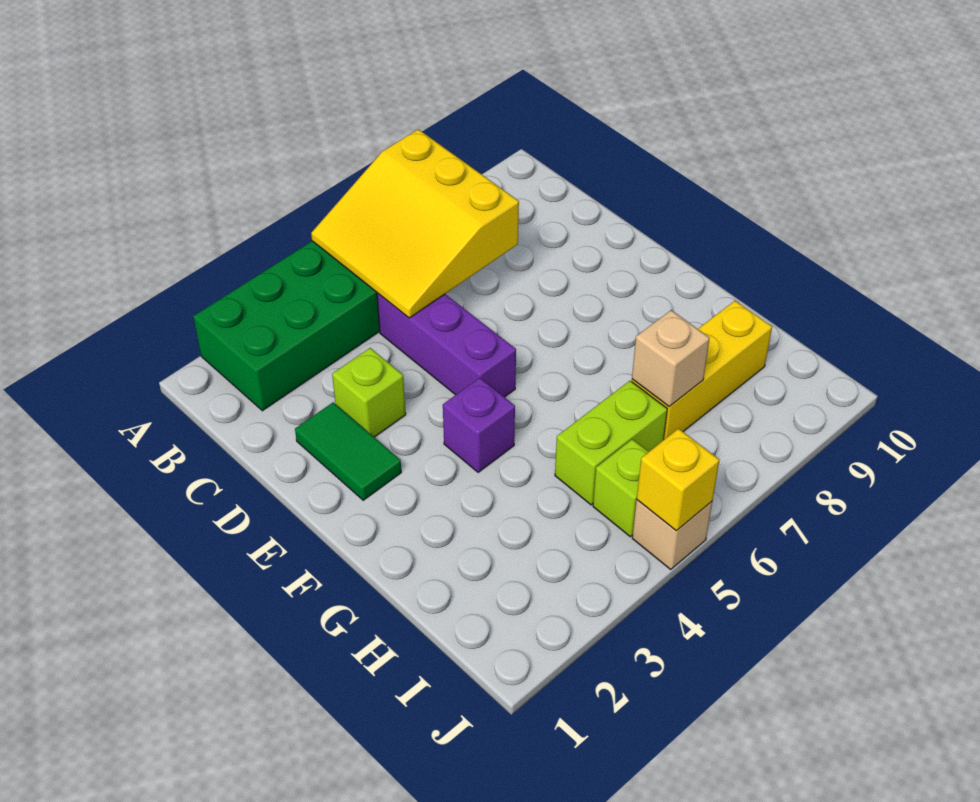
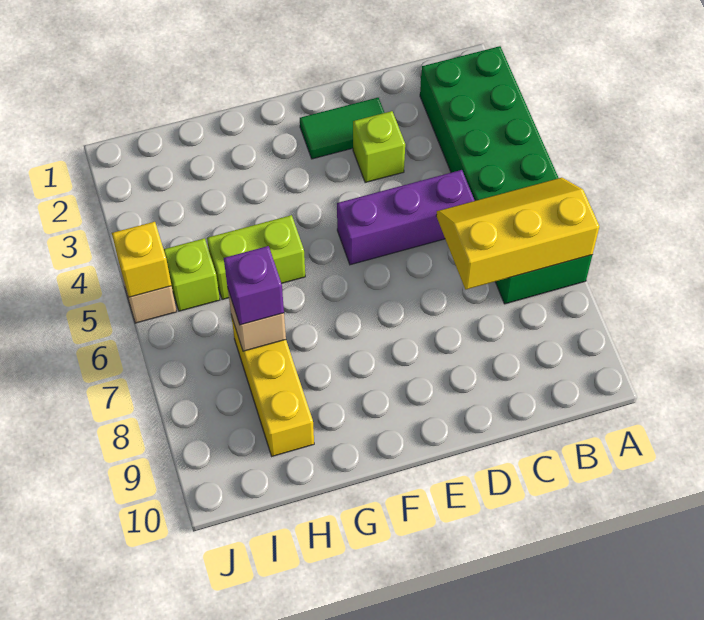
yellow slope A5:C7 level 2 top 7 -> yellow slope A6:C7 level 2 top 7
purple brick F4 level 1 -> purple brick H7 level 3
lime brick H5:H6 level 1 -> lime brick G5:H5 level 1

